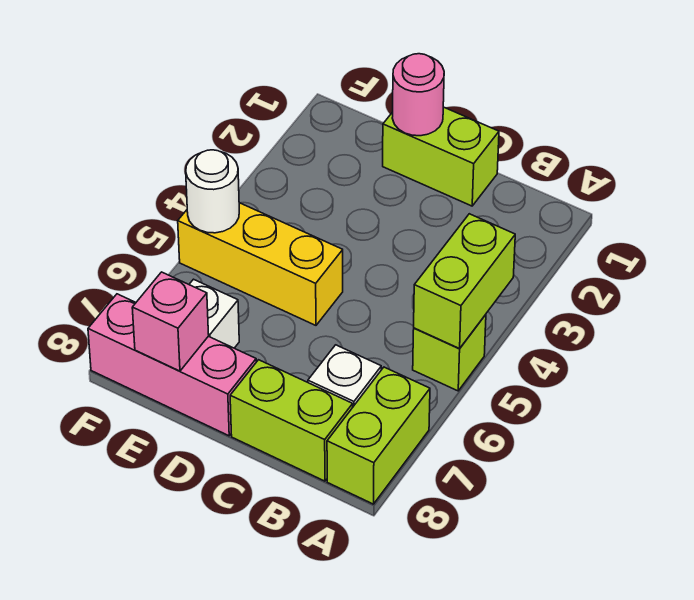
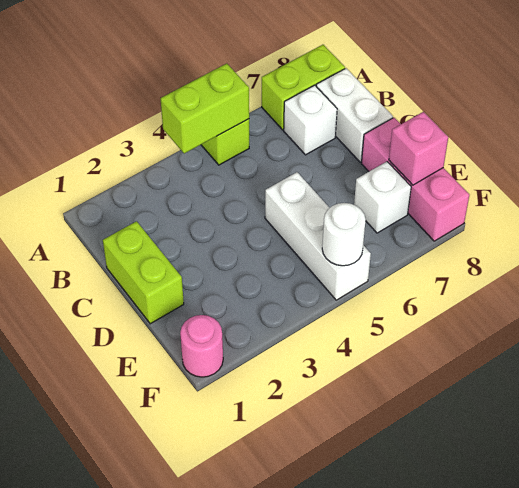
lime brick B8:C8 level 1 -> white brick B8:C8 level 1
pink round brick D1 level 2 -> pink round brick F1 level 1
yellow brick D5:F5 level 1 -> white brick D5:F5 level 1

